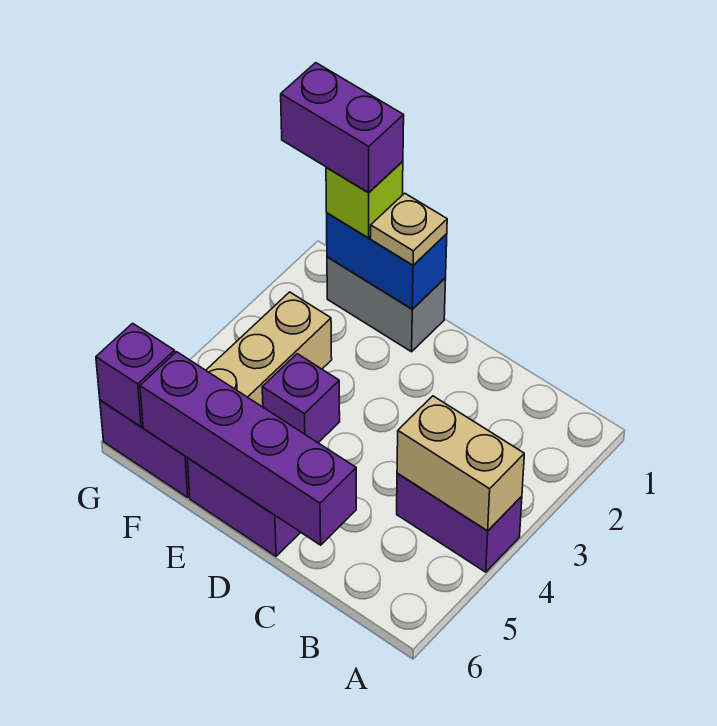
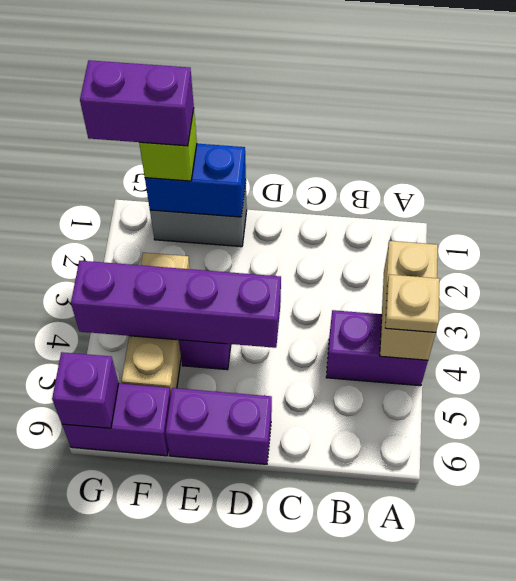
tan brick A4:B4 level 2 -> tan brick A3:A4 level 2
purple brick C6:F6 level 2 -> purple brick D4:G4 level 2
tan plate E1 level 3 -> tan plate A4 level 3

